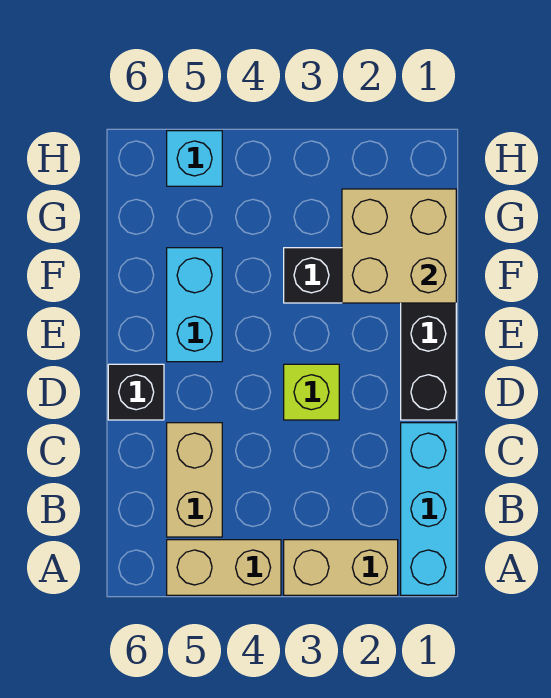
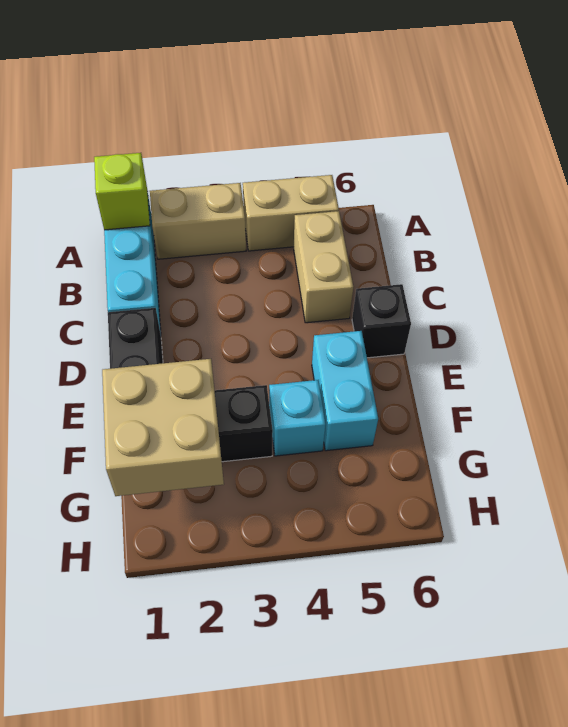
lime brick D3 level 1 -> lime brick A1 level 2
cyan brick H5 level 1 -> cyan brick F4 level 1

